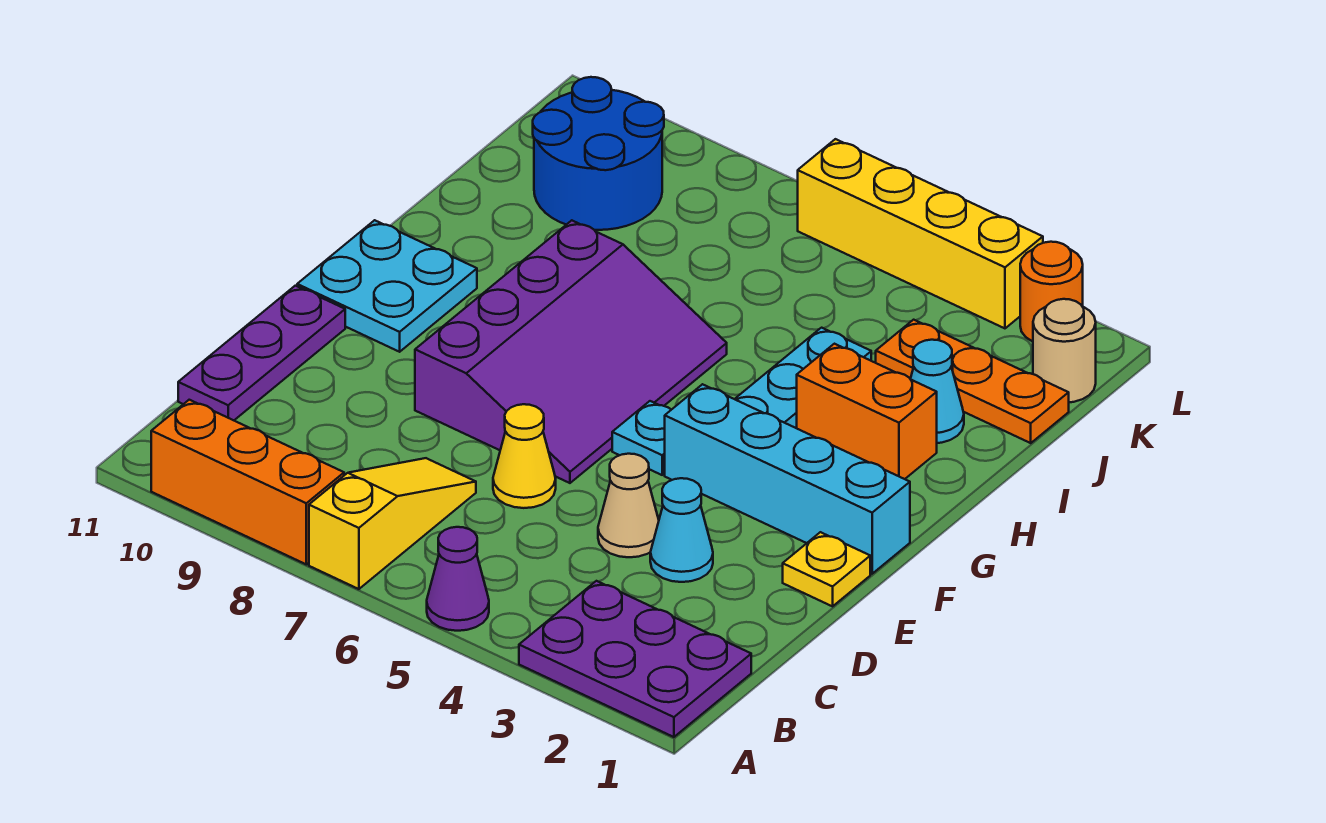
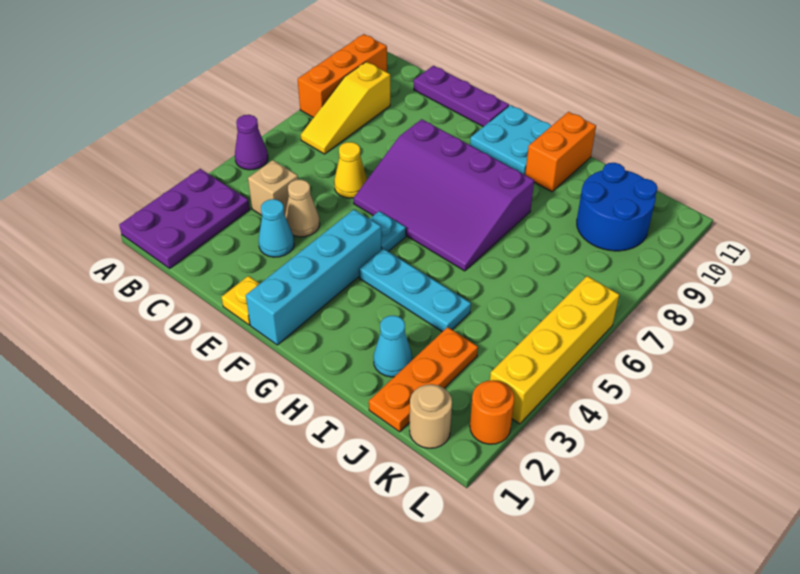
yellow slope A7:C7 level 1 top A -> yellow slope B7:B9 level 1 top 9
none -> tan brick C4 level 1
orange brick H2:H3 level 1 -> orange brick H10:H11 level 1

